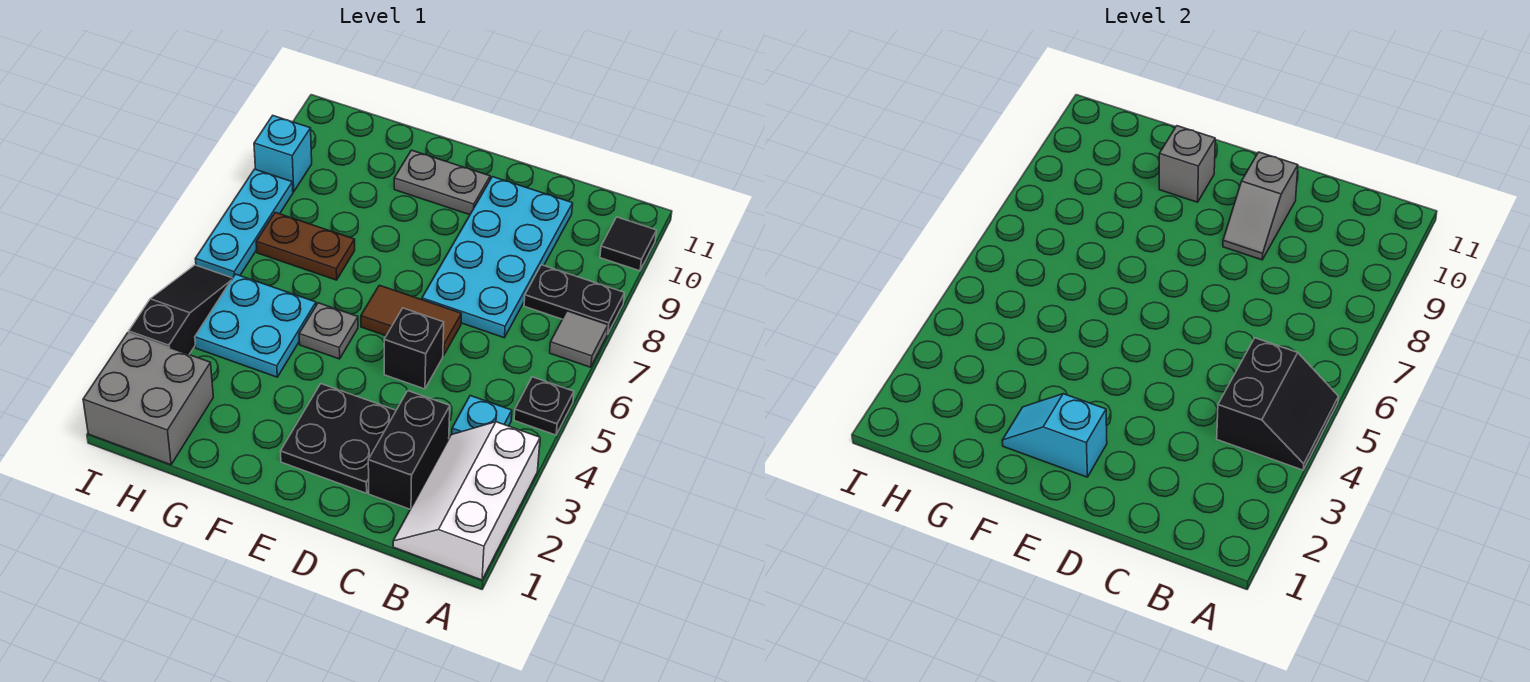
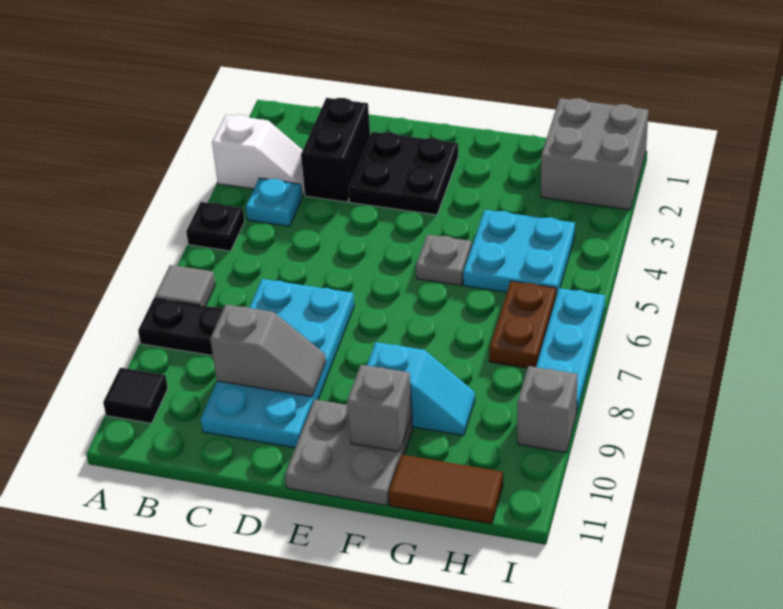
white slope A1:B3 level 1 top A -> white slope A3:B3 level 1 top A
black slope A4:B5 level 2 top B -> none
black brick D5 level 1 -> none
brown tile D6:E6 level 1 -> brown tile G11:H11 level 1
grey slope D9:D10 level 2 top 10 -> grey slope C9:D9 level 2 top C
cyan slope E2:F2 level 2 top E -> cyan slope F9:G9 level 1 top F
grey plate E10:F10 level 1 -> grey plate E10:F11 level 1
brown plate G7:H7 level 1 -> brown plate H6:H7 level 1
black slope I3:I5 level 1 top 3 -> none
cyan brick I9 level 1 -> grey brick I9 level 1

